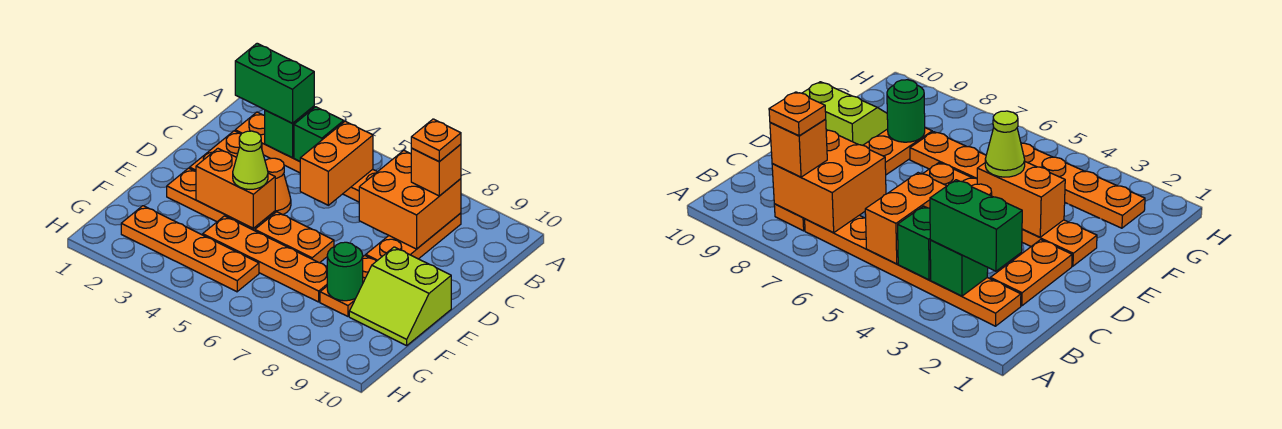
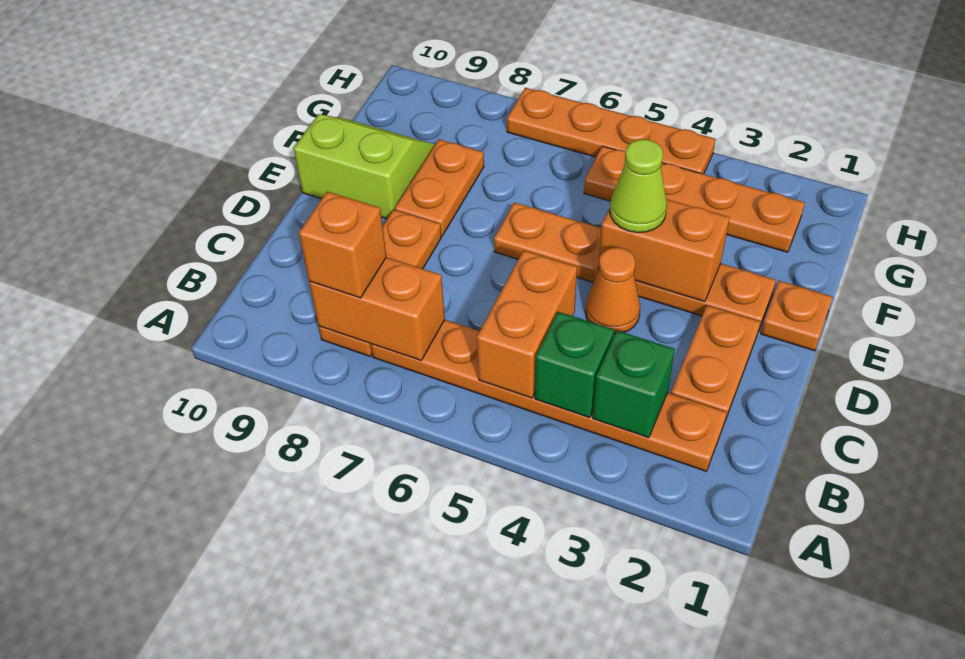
green brick B2:B3 level 3 -> none
orange brick B7:C8 level 2 -> orange brick B7:B8 level 2
orange plate B8 level 4 -> orange plate E1 level 1
orange plate F4:F7 level 1 -> orange plate H4:H7 level 1
green round brick F8 level 2 -> none

